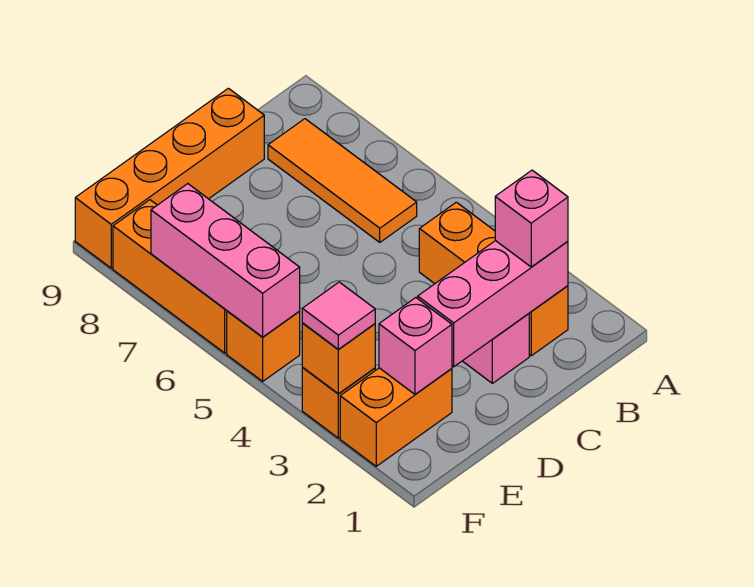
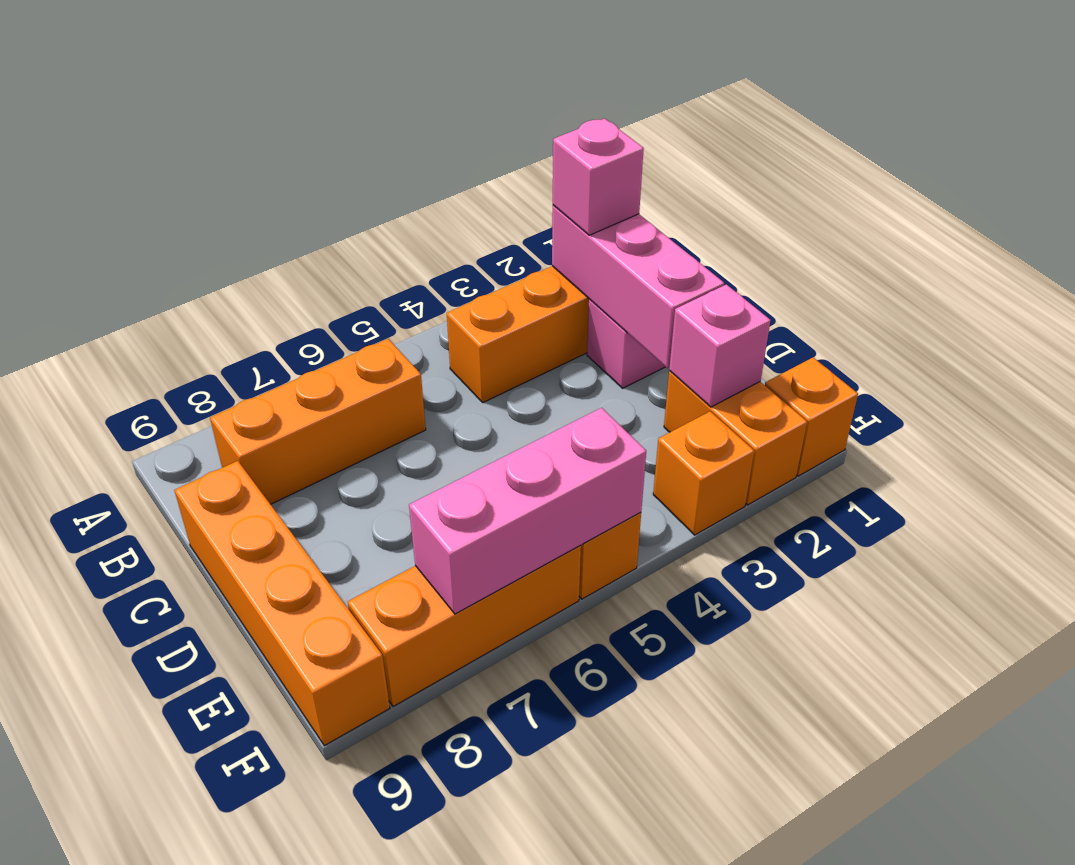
orange tile B6:B8 level 1 -> orange brick B6:B8 level 1
orange brick F3 level 2 -> orange brick F1 level 1
pink tile F3 level 3 -> none

